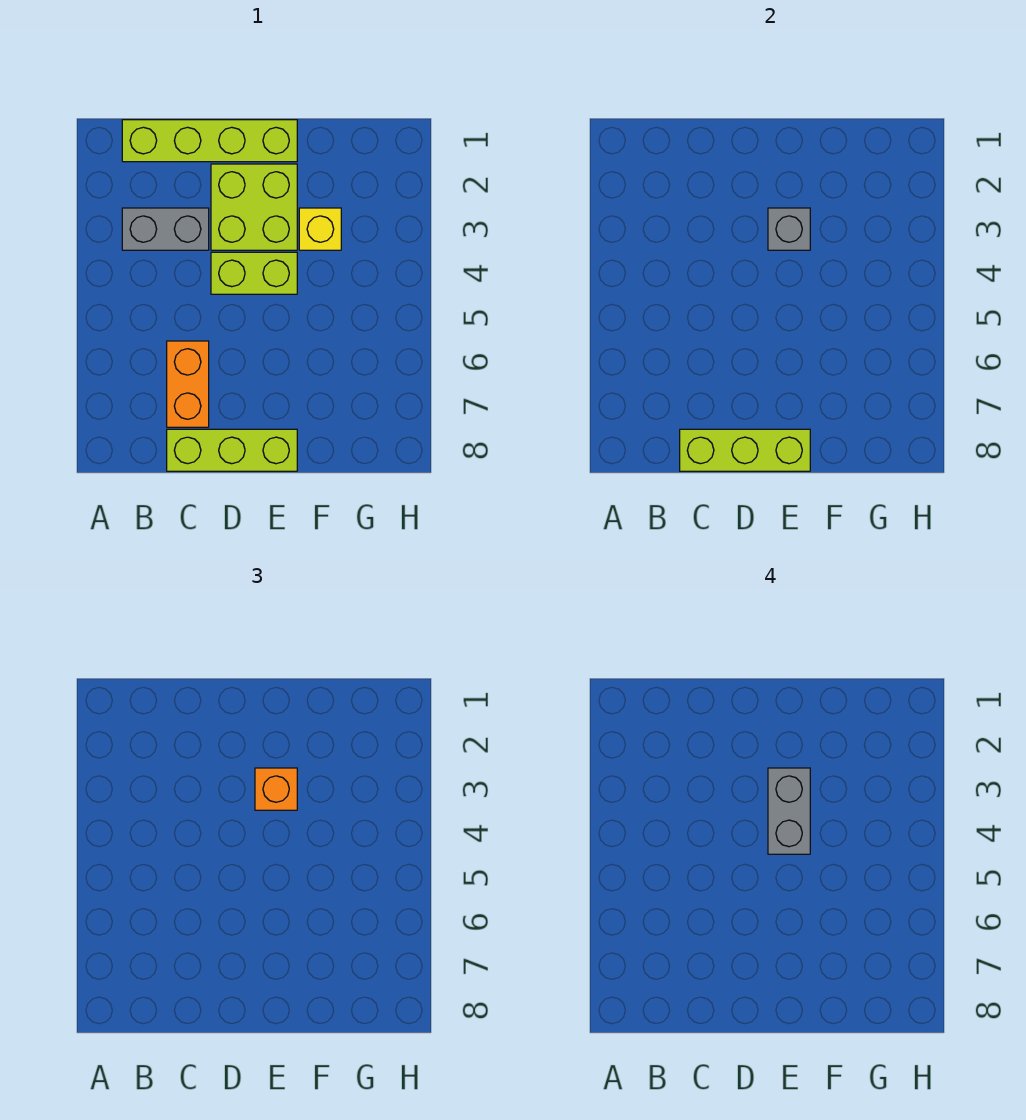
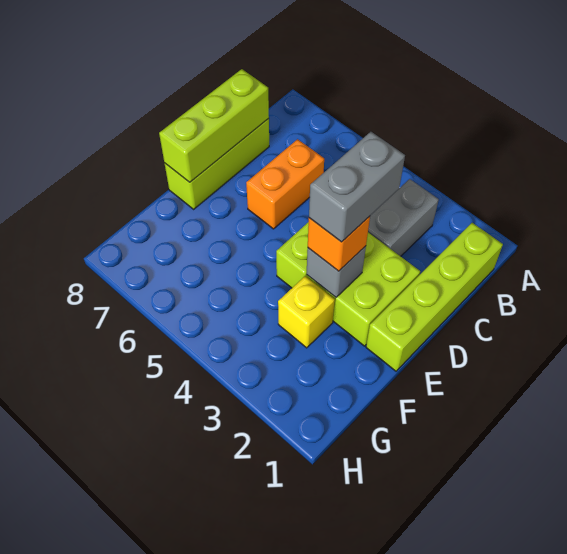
orange brick C6:C7 level 1 -> orange brick C6:D6 level 1
grey brick E3:E4 level 4 -> grey brick D3:E3 level 4

